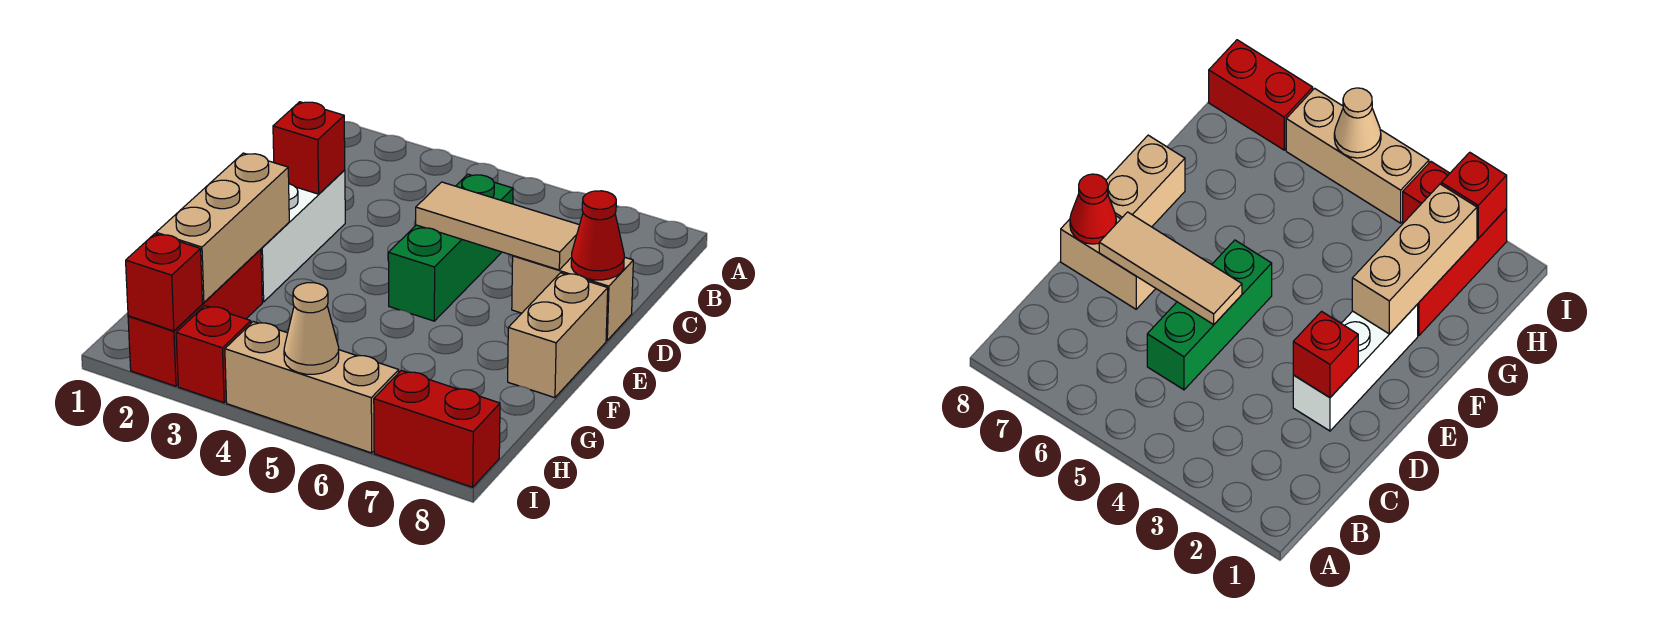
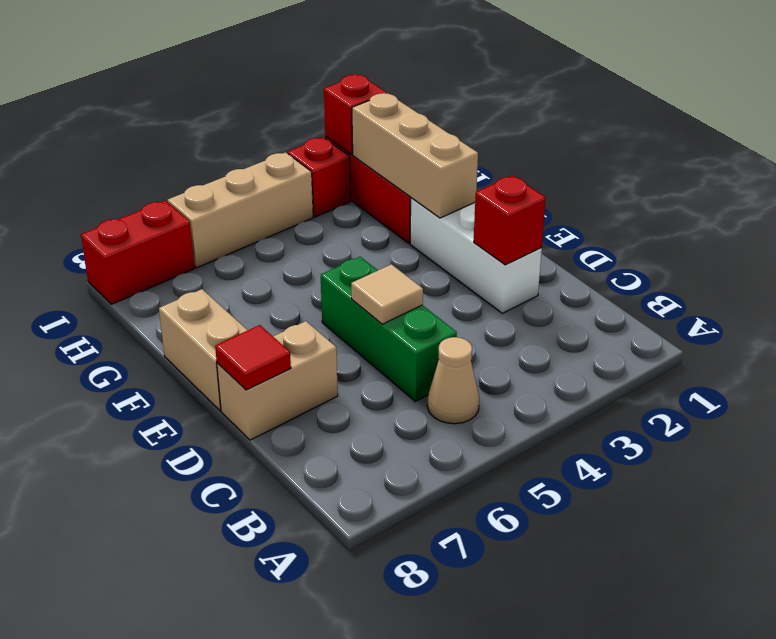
tan tile D5:D7 level 2 -> tan tile D5 level 2
red cone D8 level 2 -> red tile D8 level 2
tan cone I5 level 2 -> tan cone B5 level 1

